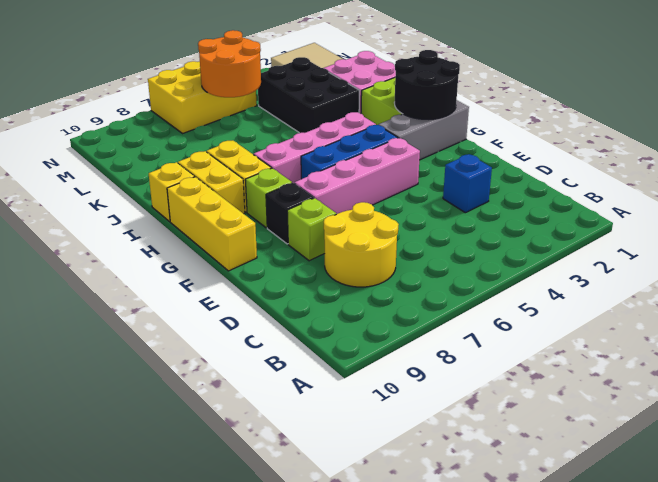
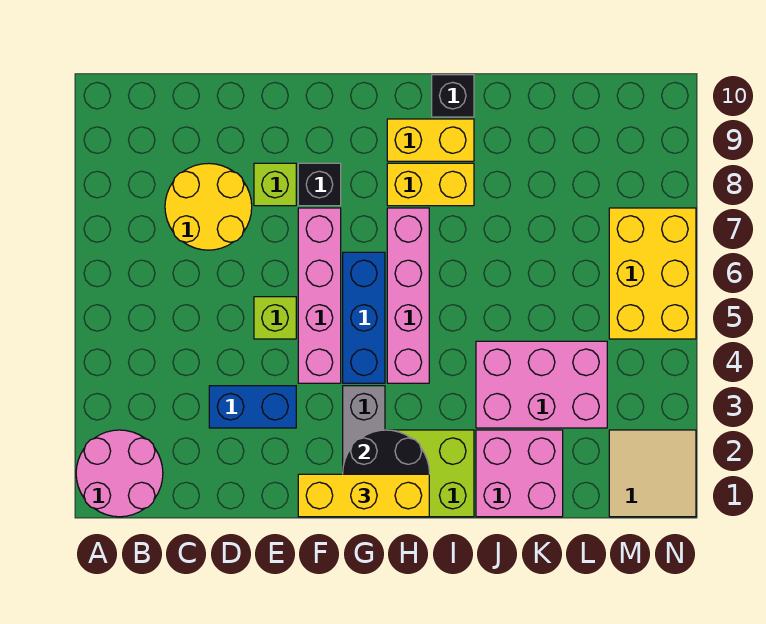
none -> pink round brick A1:B2 level 1
blue brick D3 level 1 -> blue brick D3:E3 level 1
yellow brick F10:H10 level 1 -> yellow brick F1:H1 level 3
lime brick G8 level 1 -> lime brick E5 level 1
yellow brick I10 level 1 -> black brick I10 level 1
black brick J3:L4 level 1 -> pink brick J3:L4 level 1
orange round brick L5:M6 level 2 -> none

